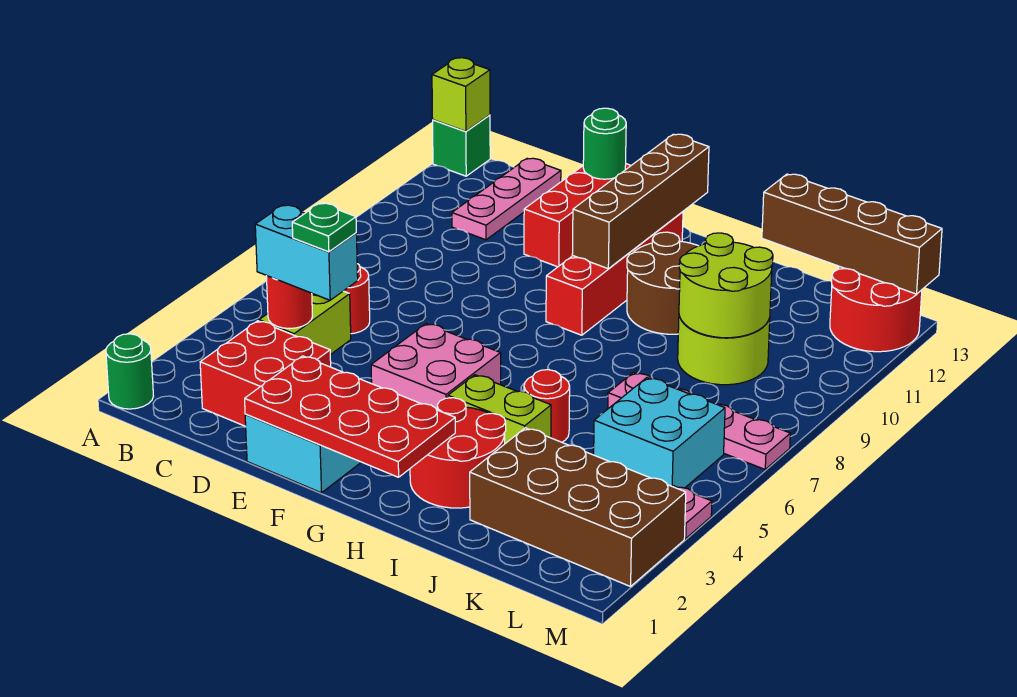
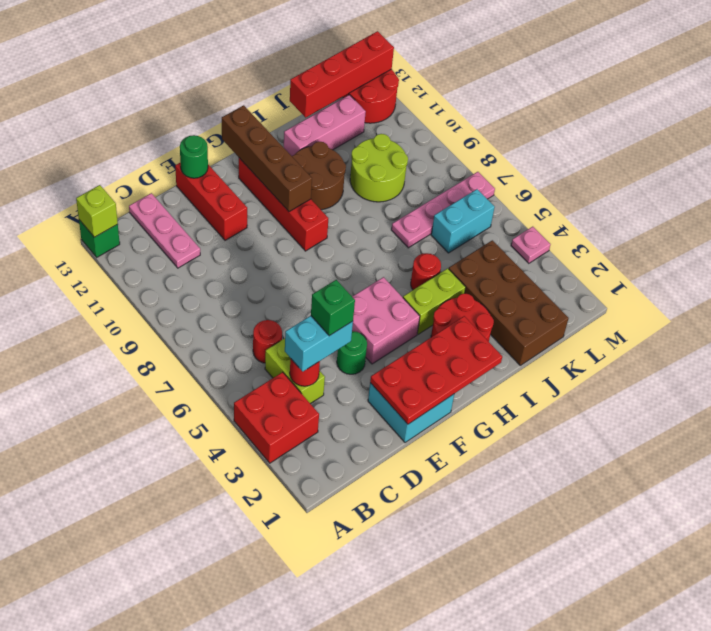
green round brick A1 level 1 -> green round brick E4 level 1
red brick C2:D3 level 1 -> red brick A3:B4 level 1
green plate D4 level 4 -> green brick D4 level 4
none -> pink brick I12:K12 level 1
brown brick J2:M3 level 1 -> brown brick J1:K4 level 1
lime round brick J9:K10 level 2 -> none
brown brick J13:M13 level 2 -> red brick J13:M13 level 2
cyan brick K5:L6 level 1 -> cyan brick K6:L6 level 1

